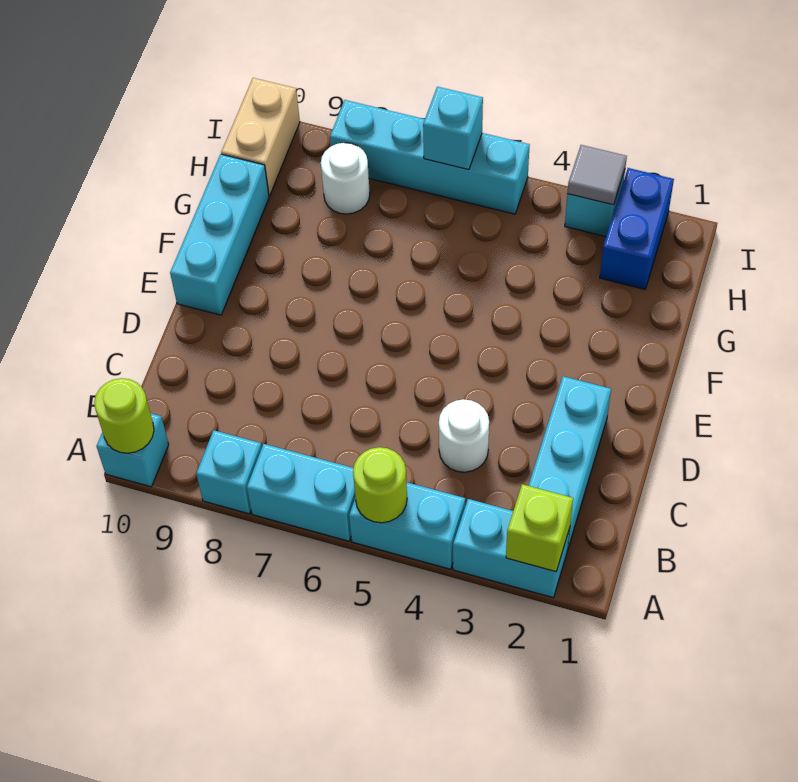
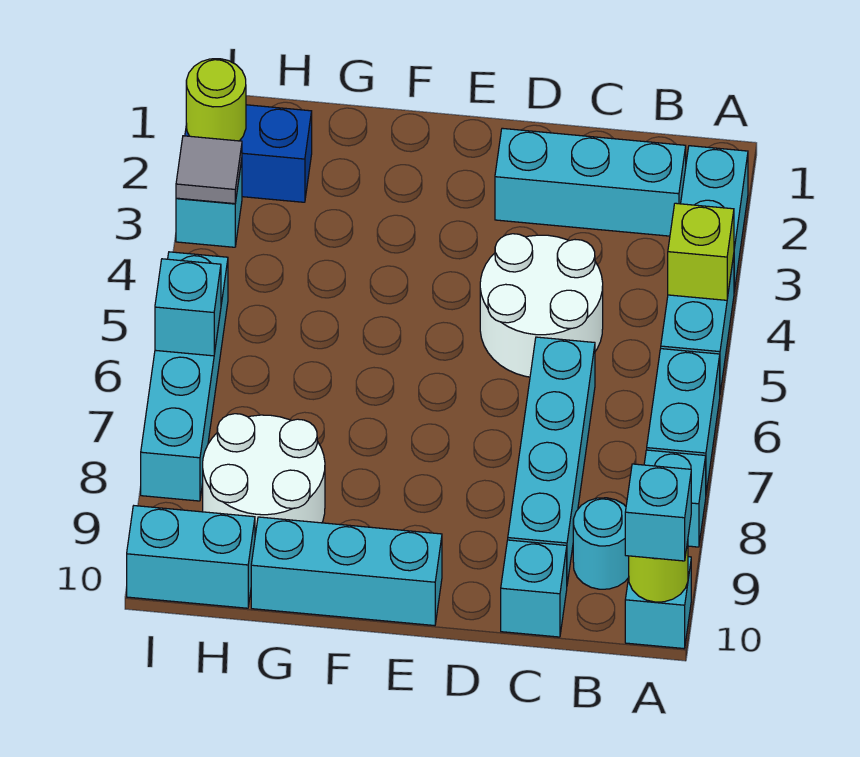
lime brick A2 level 2 -> lime brick A4 level 2
lime round brick A5 level 2 -> lime round brick I2 level 2
none -> cyan brick A10 level 3
none -> cyan round brick B9 level 1
white round brick C4 level 1 -> white round brick C4:D5 level 1
none -> cyan brick C6:C9 level 1
none -> cyan brick C10 level 1
white round brick H8 level 1 -> white round brick G8:H9 level 1
tan brick H10:I10 level 1 -> cyan brick H10:I10 level 1

